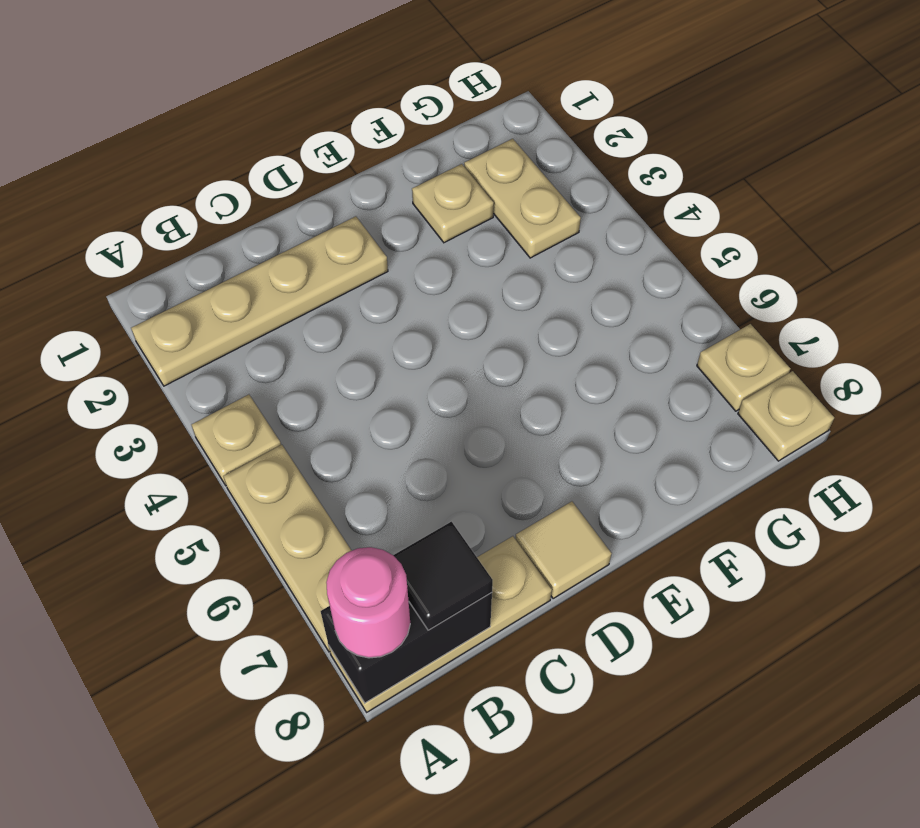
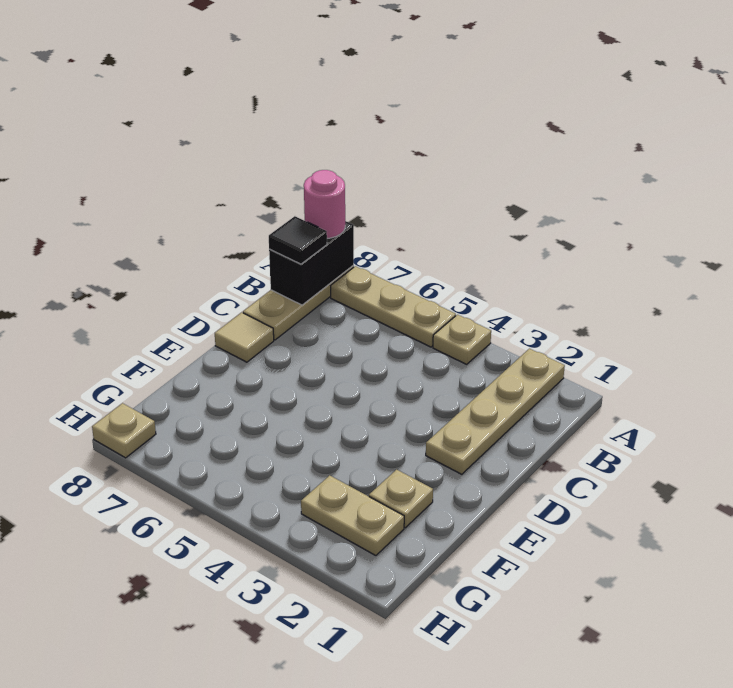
tan plate H7 level 1 -> none

